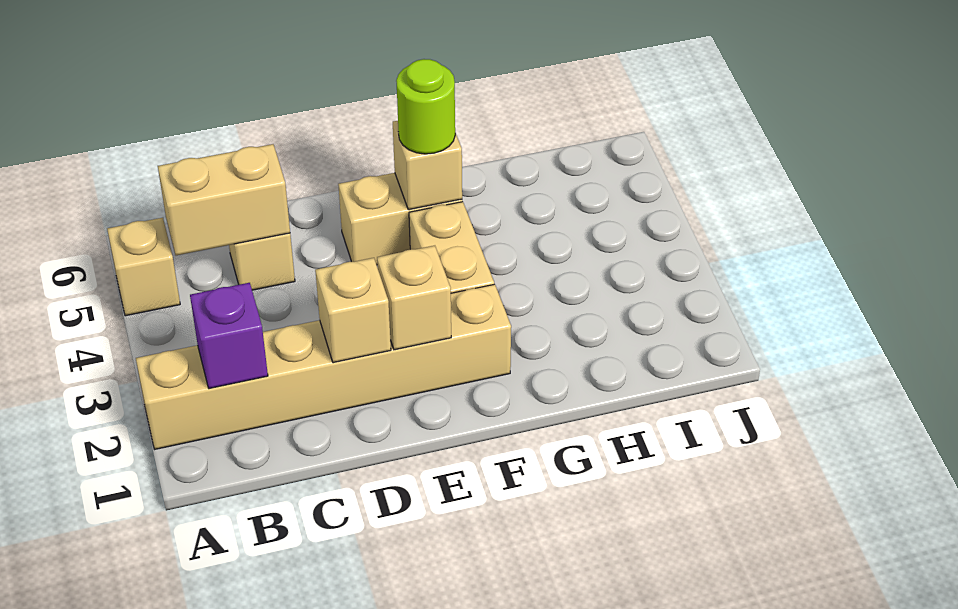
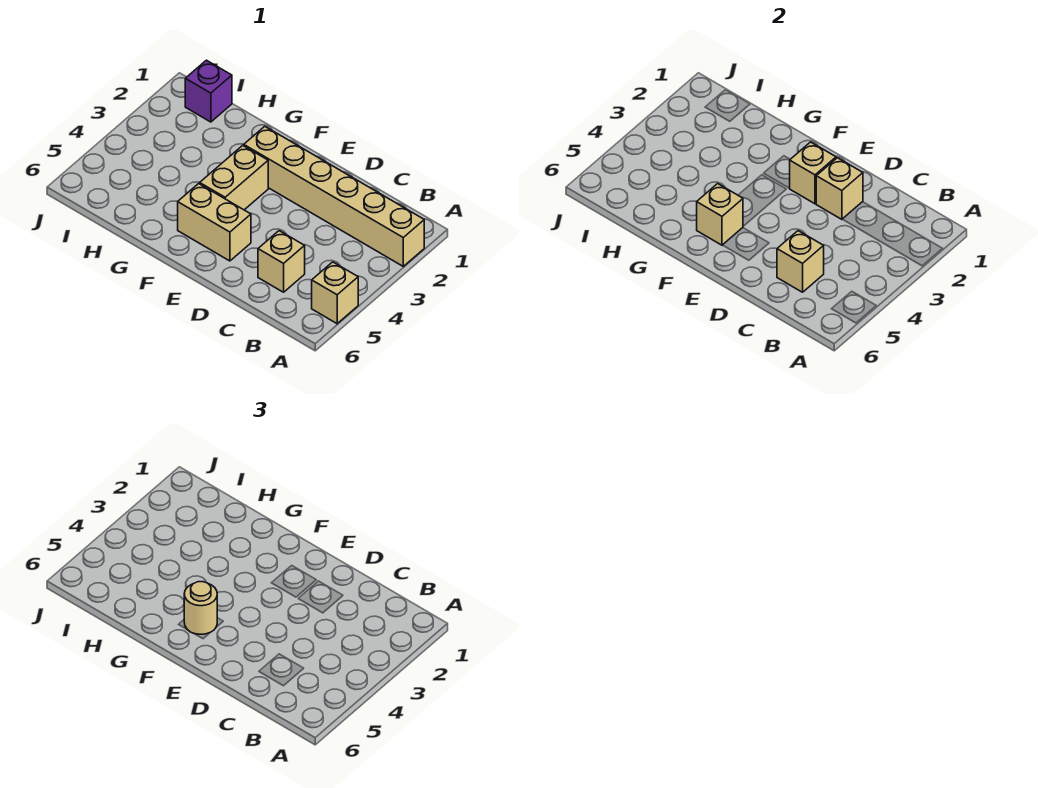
purple brick B2 level 2 -> purple brick I1 level 1
tan brick B5:C5 level 2 -> tan brick C5 level 2
lime round brick F5 level 3 -> tan round brick F5 level 3

